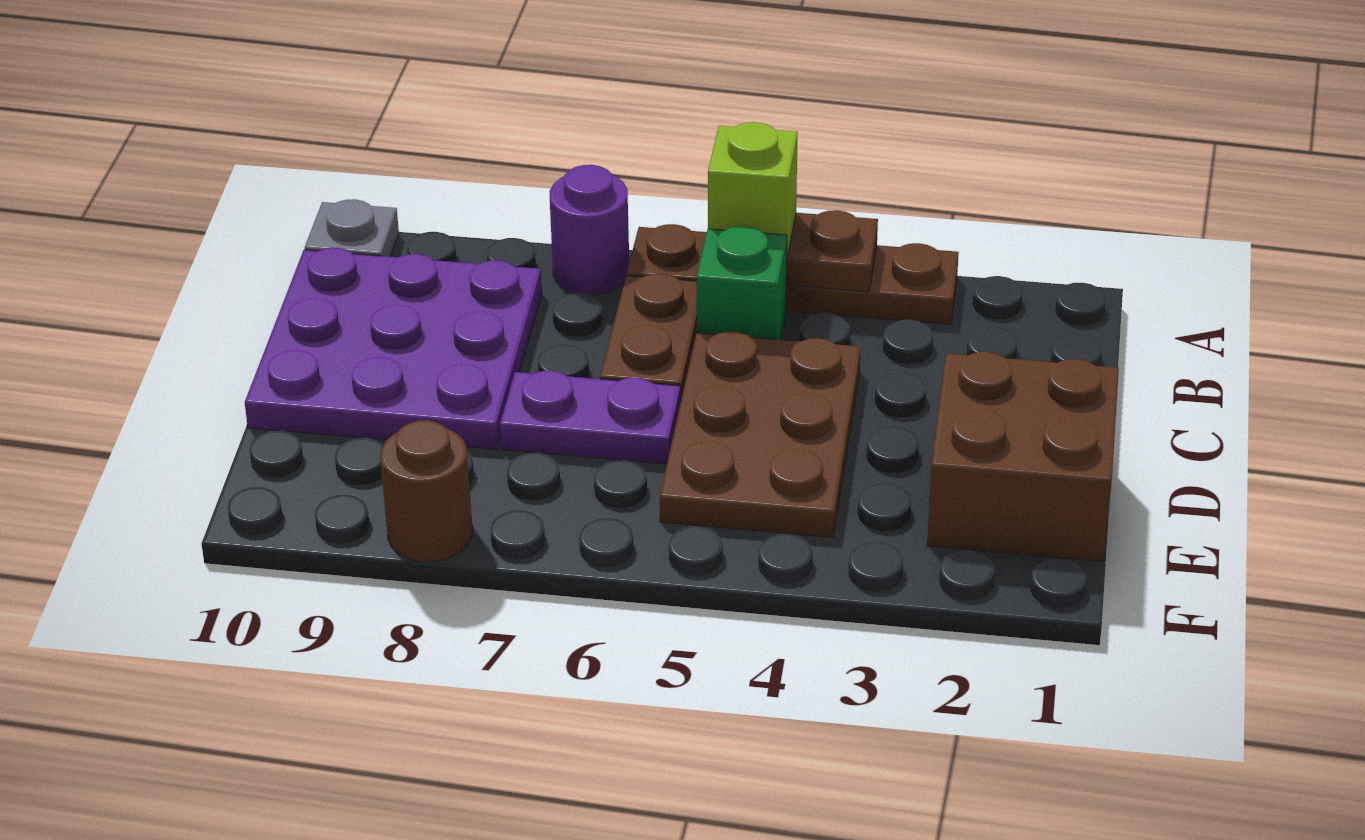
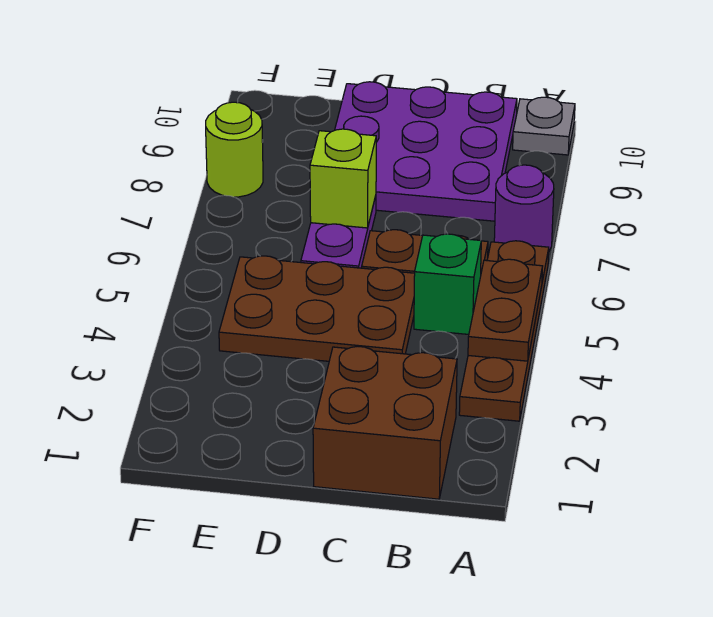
lime brick A5 level 3 -> lime brick D7 level 2
brown brick D1:E2 level 1 -> brown brick B1:C2 level 1
brown round brick F8 level 1 -> lime round brick F8 level 1

